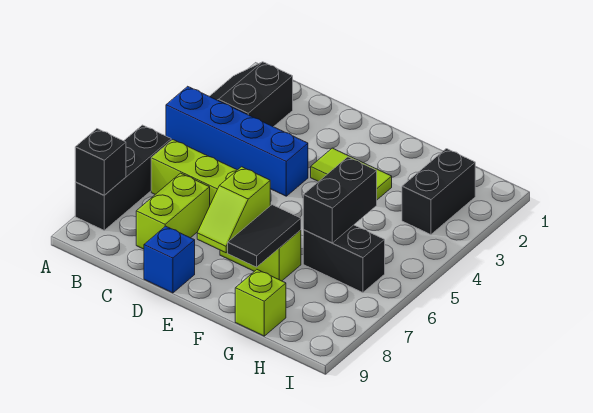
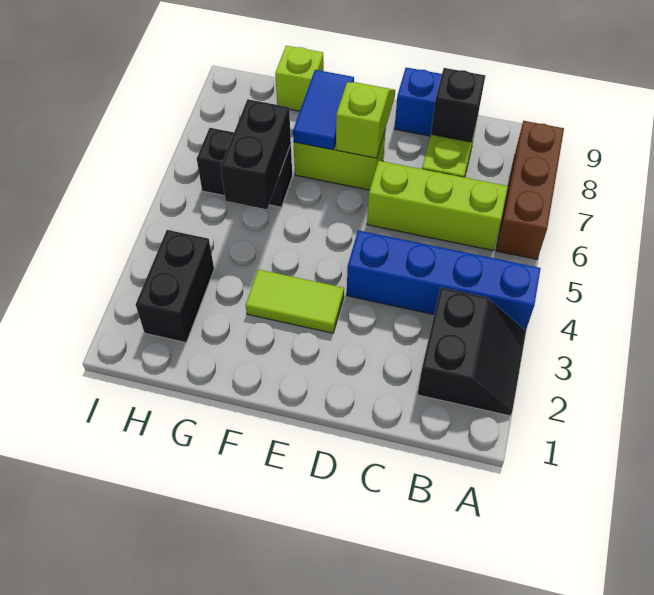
black brick A6:A8 level 1 -> brown brick A6:A8 level 1
black brick A8 level 2 -> black brick C8 level 2
black tile F7:F8 level 2 -> blue tile F7:F8 level 2

